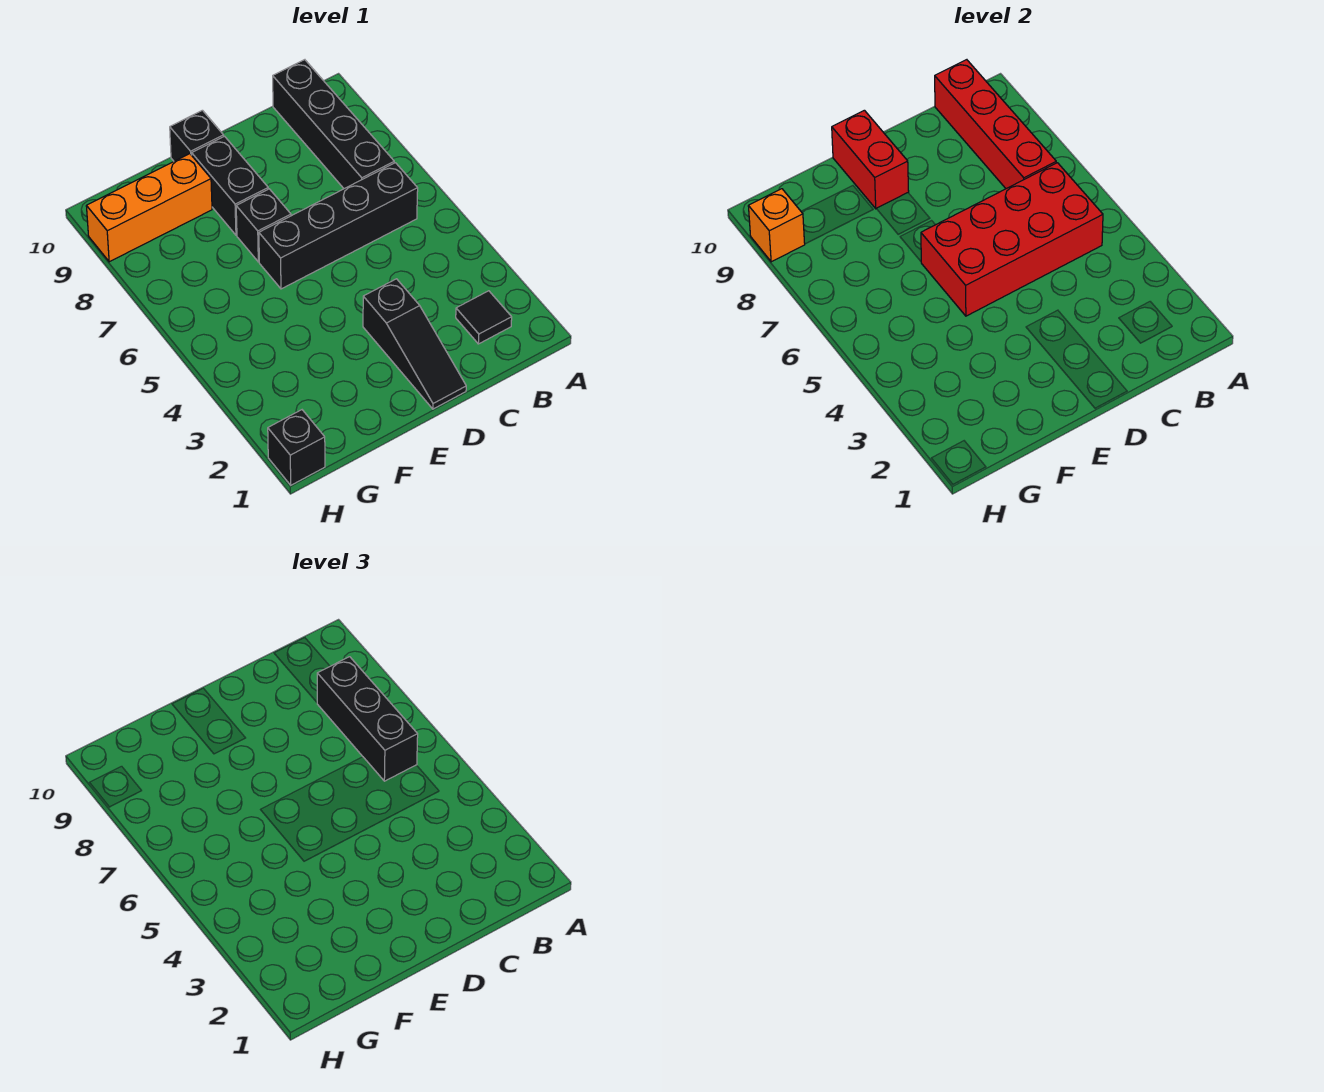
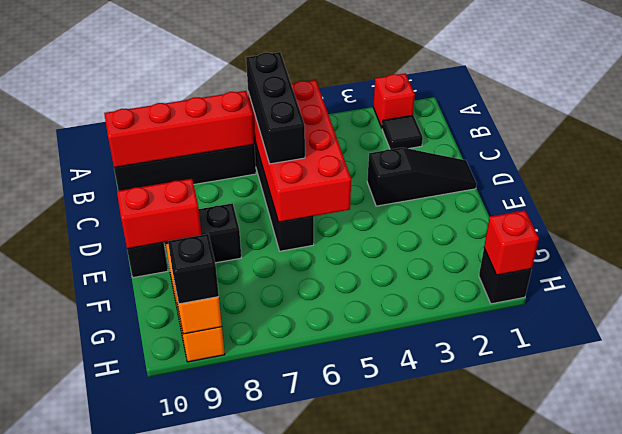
none -> red brick A2 level 1
black brick B6:B8 level 3 -> black brick B6:D6 level 3
black brick E7 level 1 -> black brick H9 level 3
none -> red brick H1 level 2

